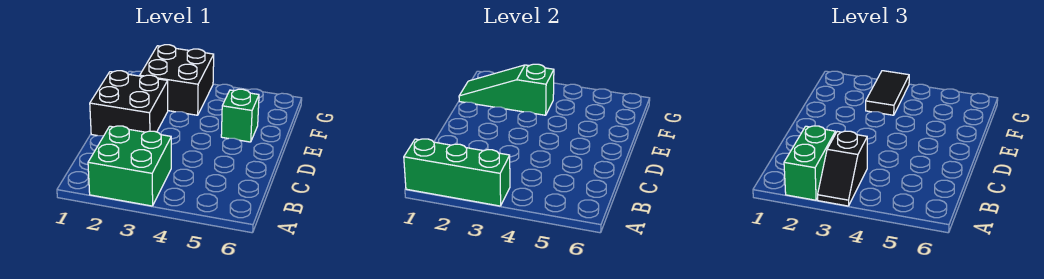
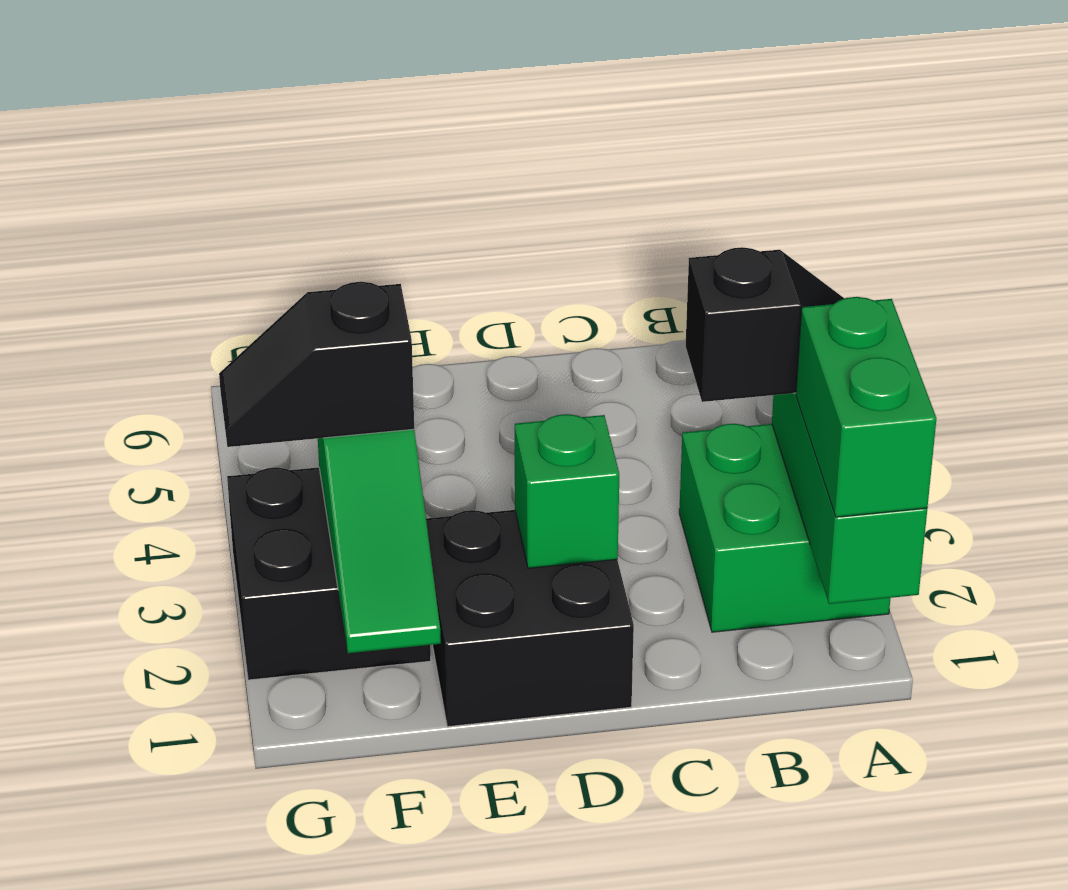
green brick A2:B2 level 3 -> green brick A1:A2 level 3
green brick E5 level 1 -> green brick D2 level 2
black tile F3:G3 level 3 -> black slope F3:G3 level 3 top F

